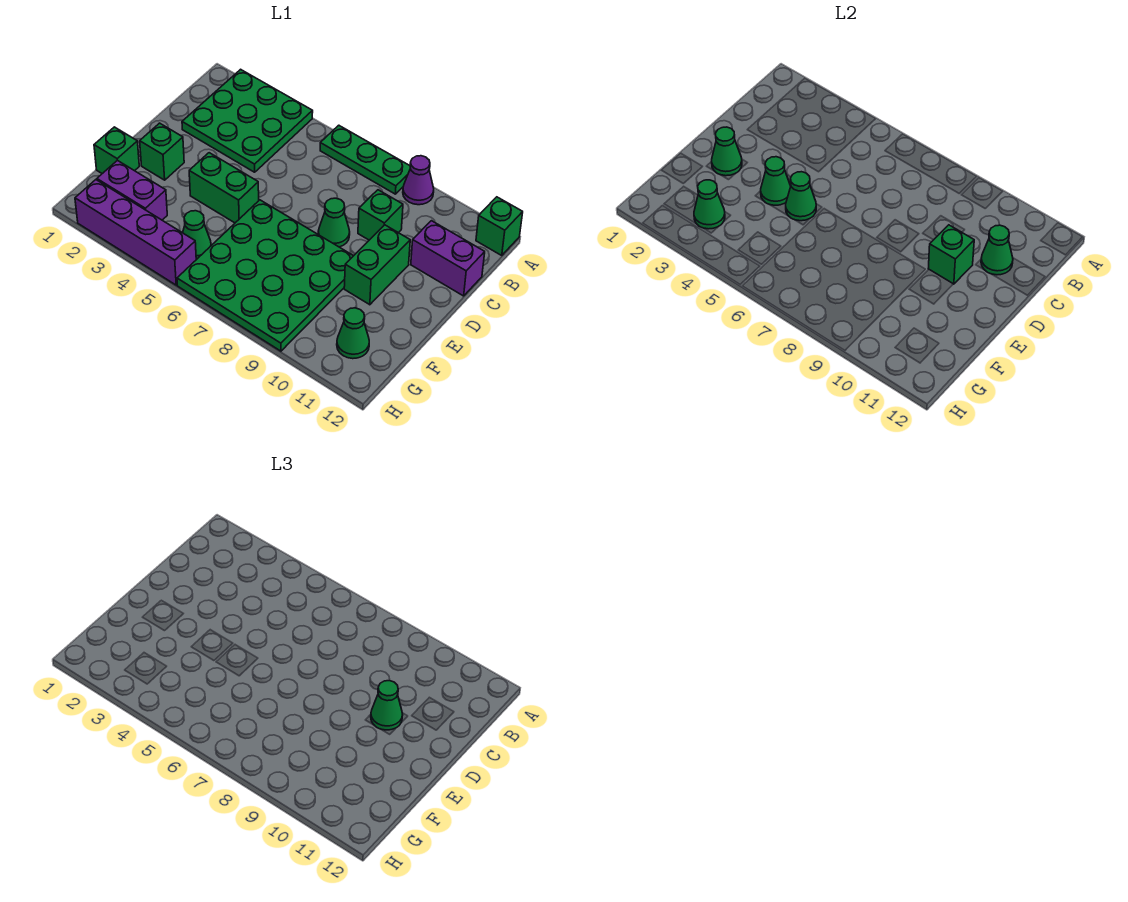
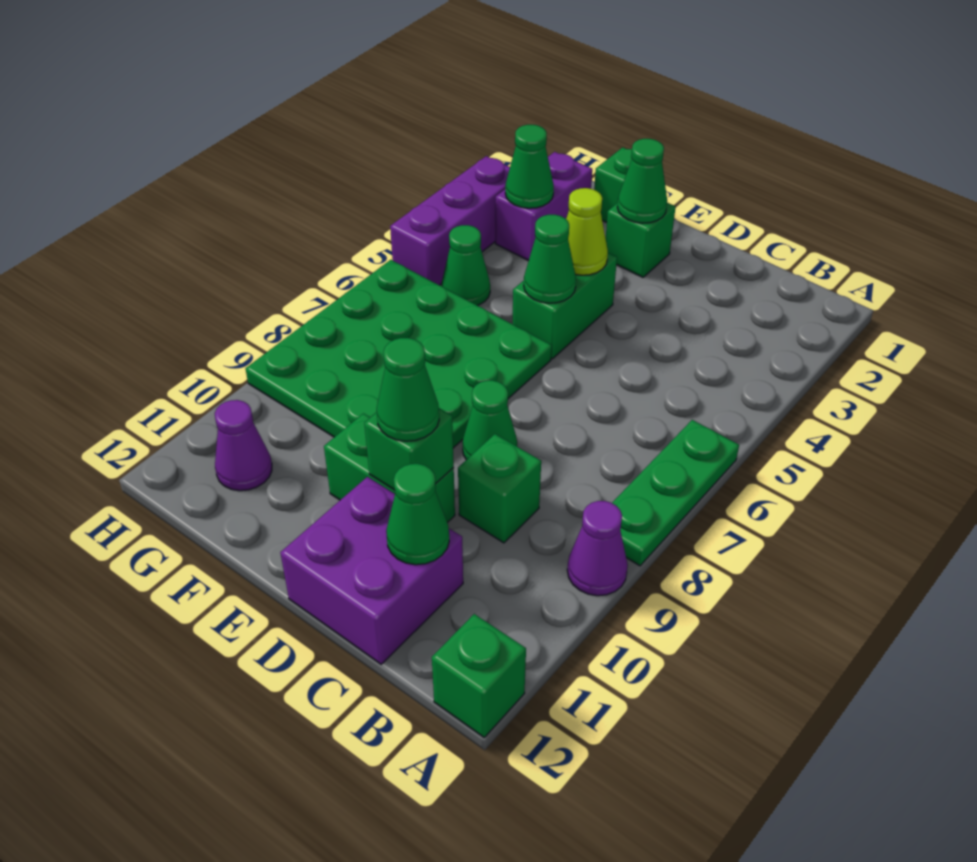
green plate A2:C4 level 1 -> none
purple brick C11:C12 level 1 -> purple brick C11:D12 level 1
green cone E4 level 2 -> lime cone E4 level 2
green cone G11 level 1 -> purple cone G11 level 1
purple brick H2:H5 level 1 -> purple brick H3:H5 level 1

